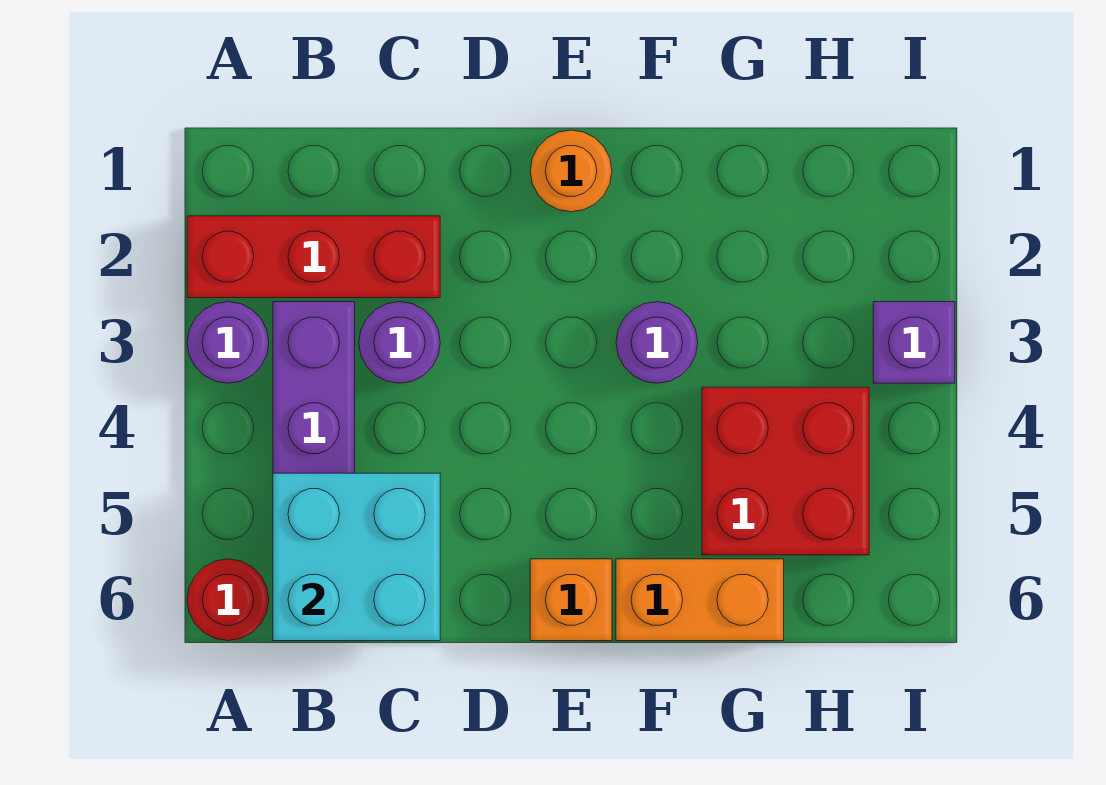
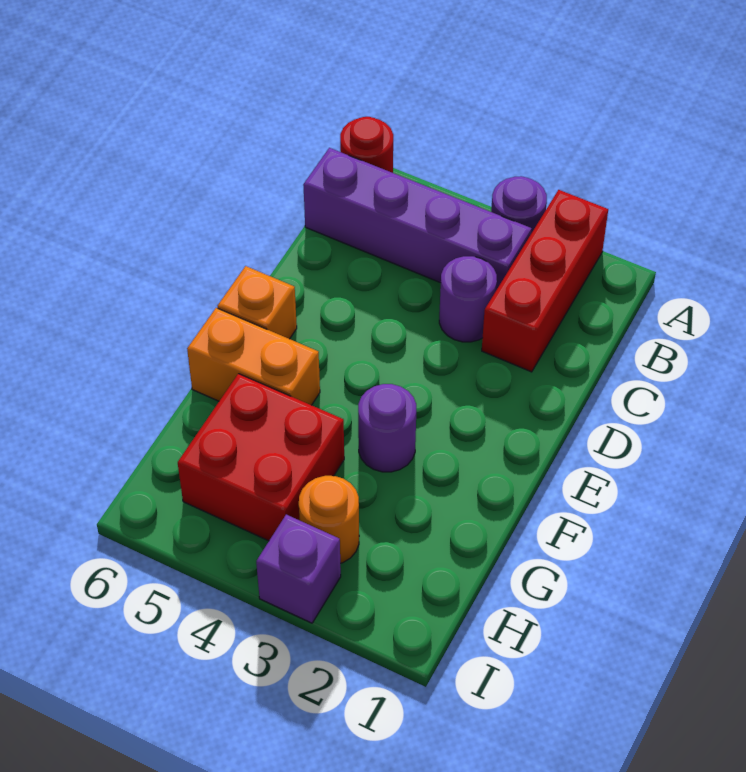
cyan brick B5:C6 level 2 -> none
orange round brick E1 level 1 -> orange round brick H3 level 1
orange brick F6:G6 level 1 -> orange brick F5:F6 level 1

